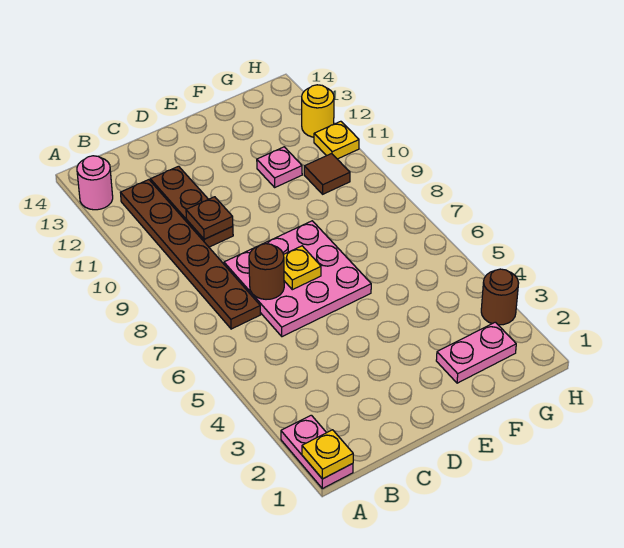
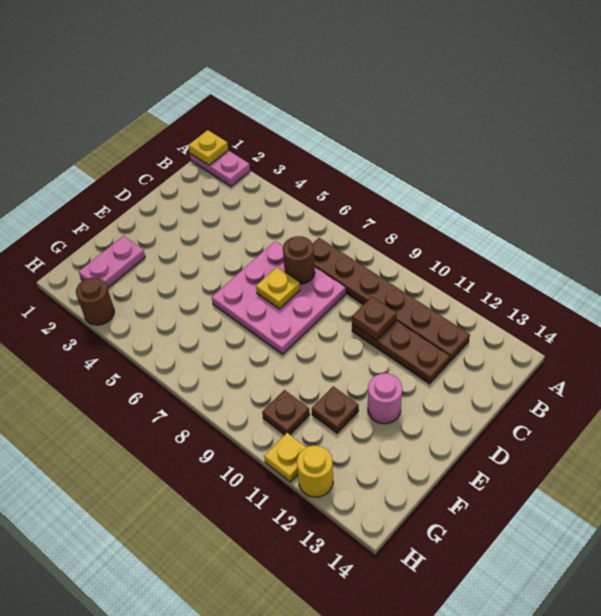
pink round brick A13 level 1 -> pink round brick E12 level 1
pink plate F11 level 1 -> brown plate F11 level 1
brown tile G10 level 1 -> brown plate G10 level 1

